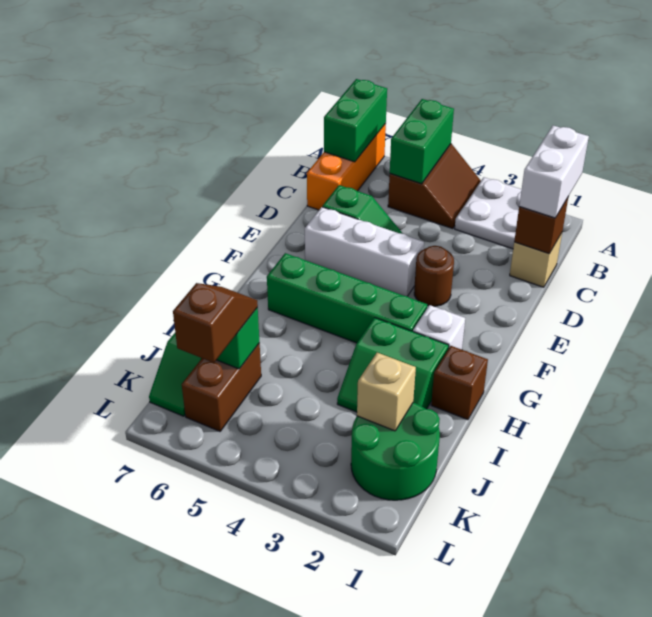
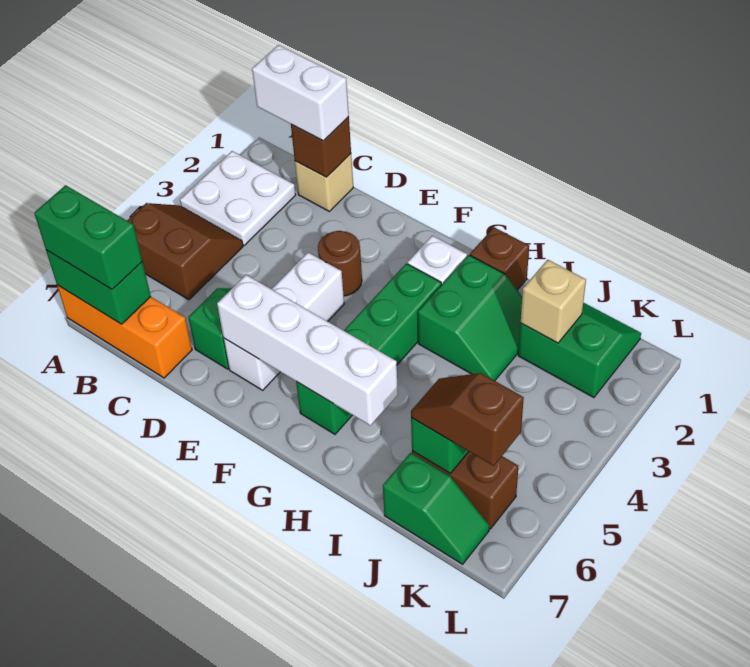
green brick A5:B5 level 2 -> green brick A7:B7 level 3
none -> white brick E6:H6 level 2
green round brick J1:K2 level 1 -> green slope J1:K2 level 1 top 2

